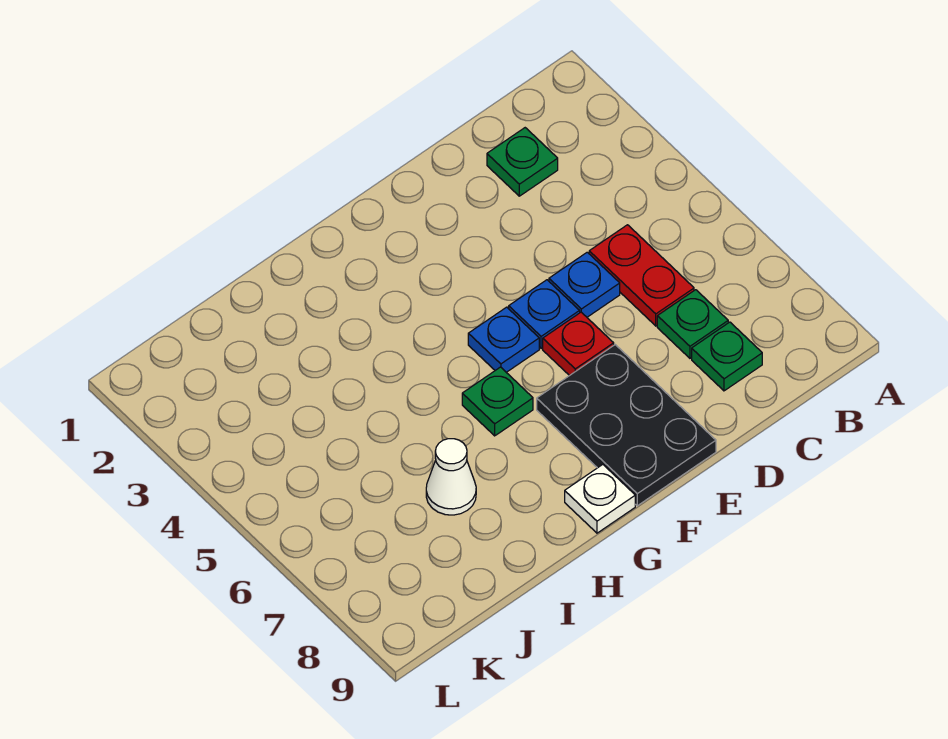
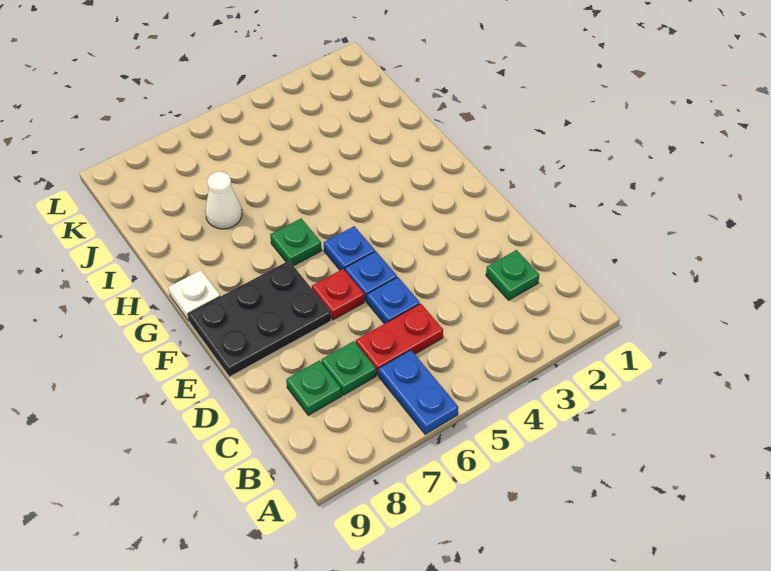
none -> blue plate A6:B6 level 1

